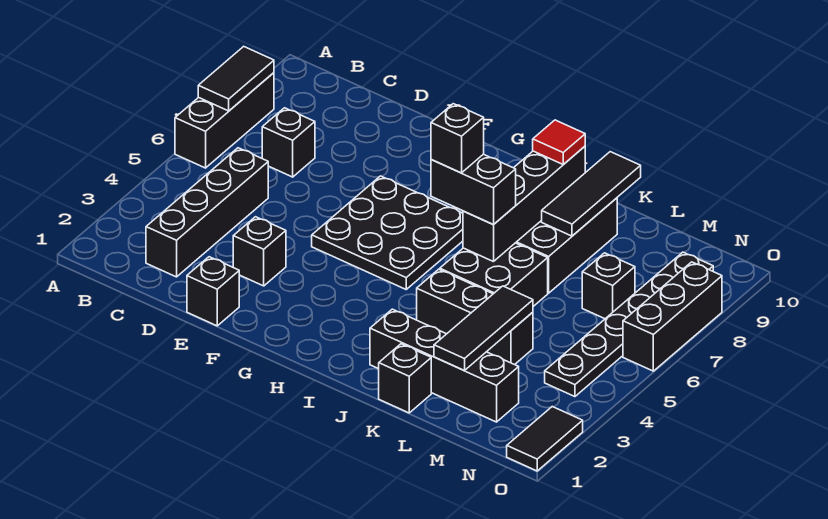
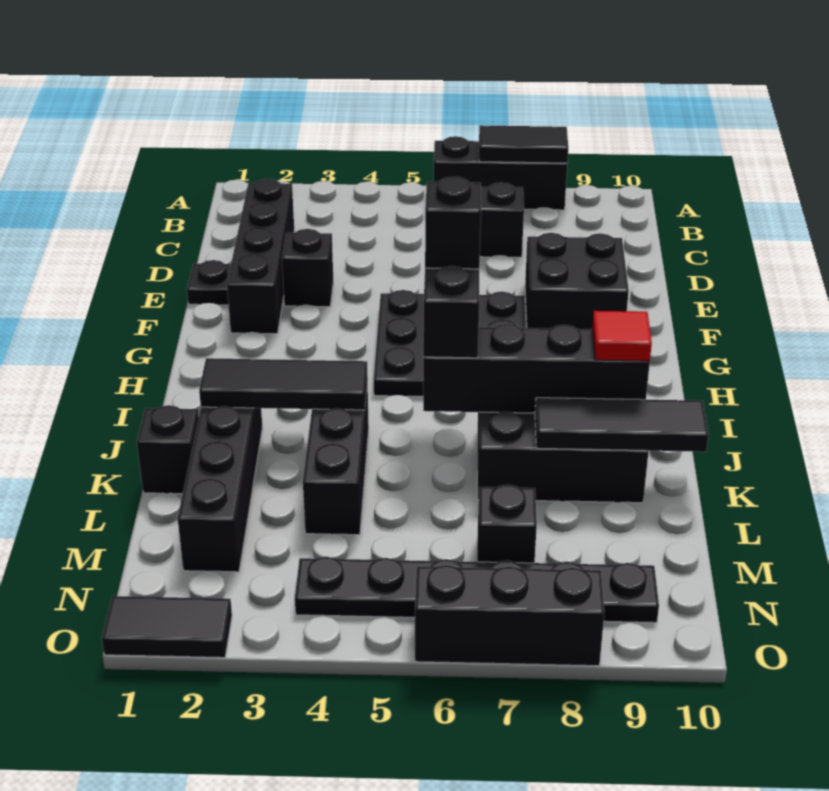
black brick C2:C5 level 1 -> black brick C2:F2 level 1
black brick E1 level 1 -> black plate E1 level 1
black brick J5:K6 level 1 -> black brick E8:F9 level 1
black tile L2:L4 level 2 -> black tile J2:J4 level 2

